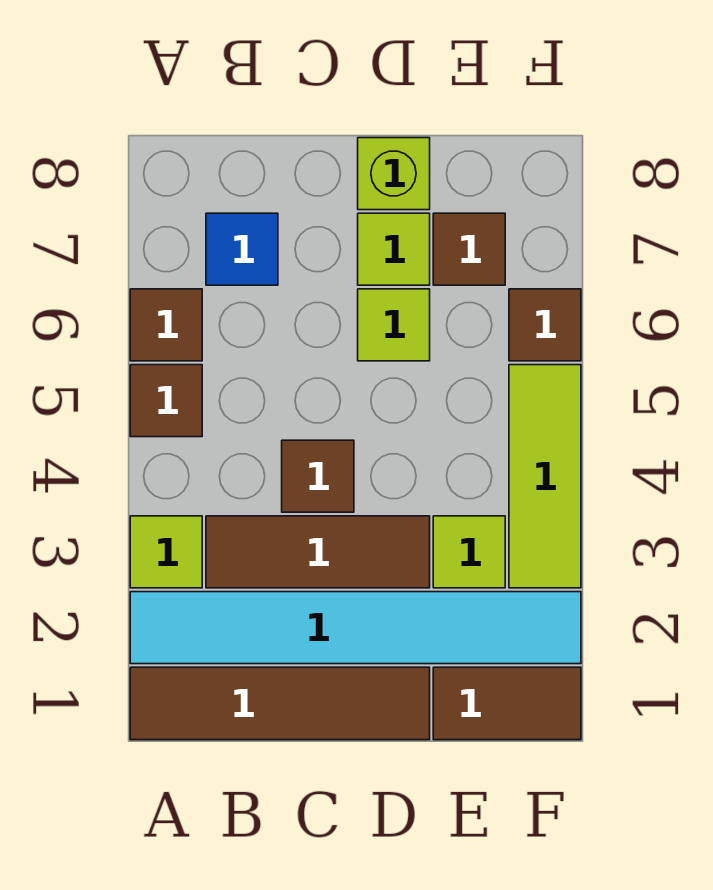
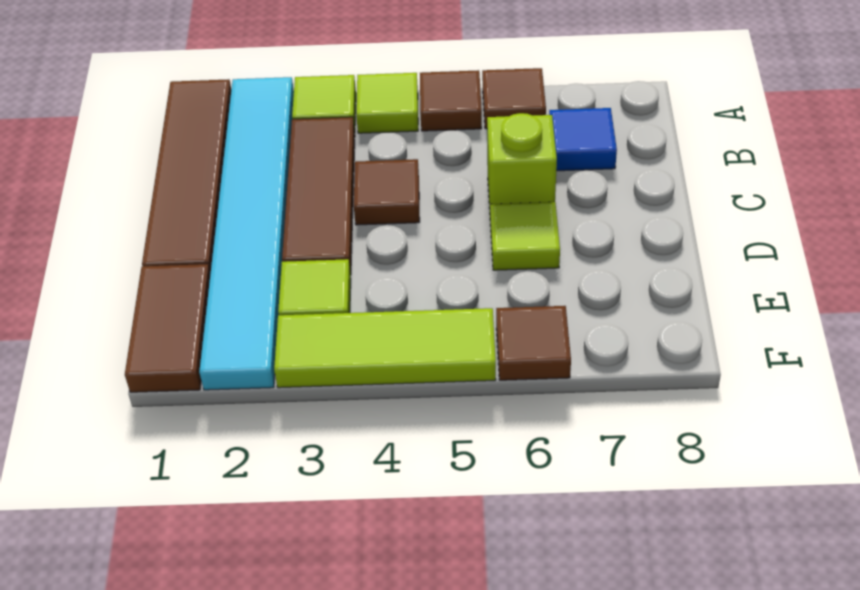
lime tile D7 level 1 -> lime tile A4 level 1
lime brick D8 level 1 -> lime brick C6 level 1
brown tile E7 level 1 -> none

